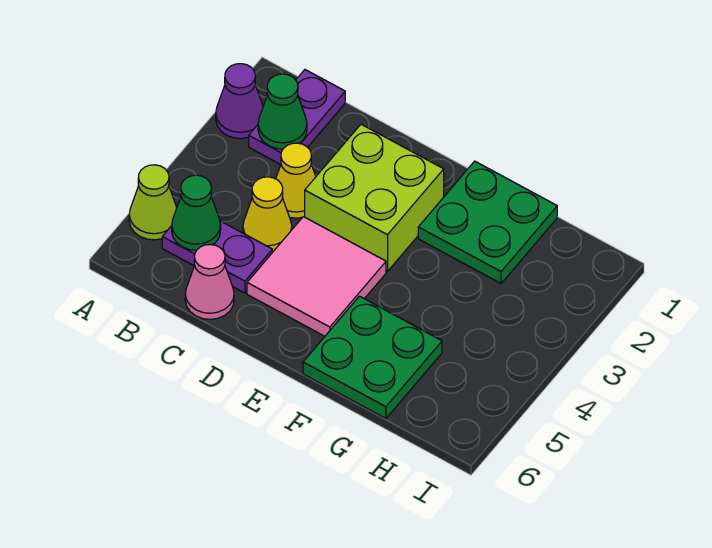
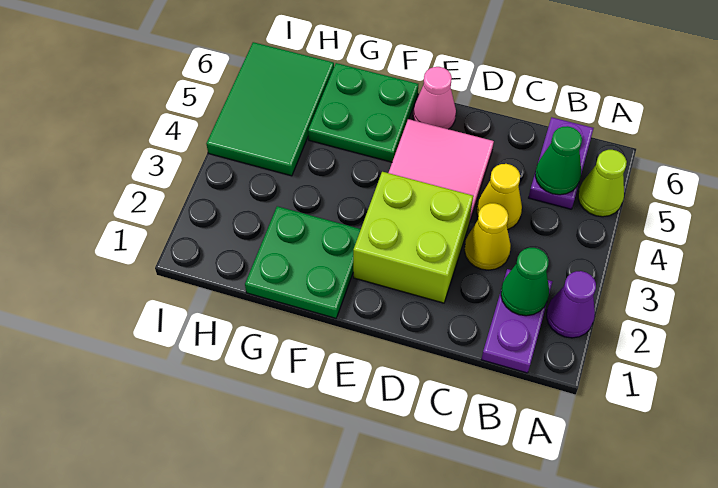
purple plate B5:C5 level 1 -> purple plate B5:B6 level 1
pink cone C6 level 1 -> pink cone E6 level 1
none -> green tile H4:I6 level 1

